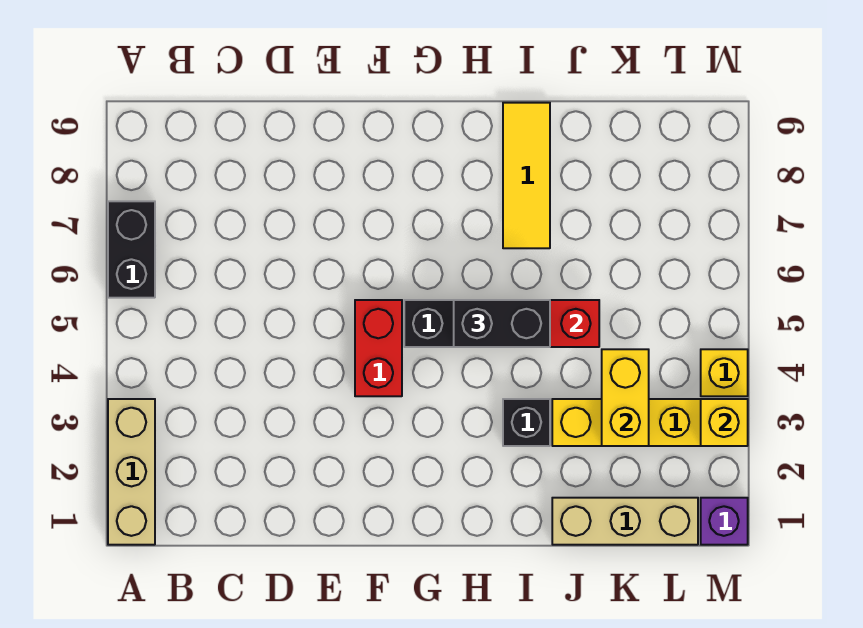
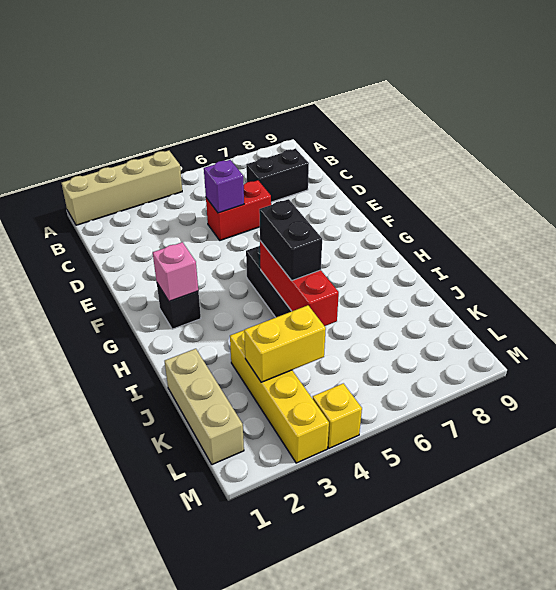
tan brick A1:A3 level 1 -> tan brick A1:A4 level 1
black brick A6:A7 level 1 -> black brick C7:C8 level 1
red brick F4:F5 level 1 -> red brick D5:D6 level 1
none -> pink brick G2 level 2
black brick I3 level 1 -> black brick G2 level 1
yellow tile I7:I9 level 1 -> none
purple brick M1 level 1 -> purple brick D5 level 2
yellow brick M3 level 2 -> none

